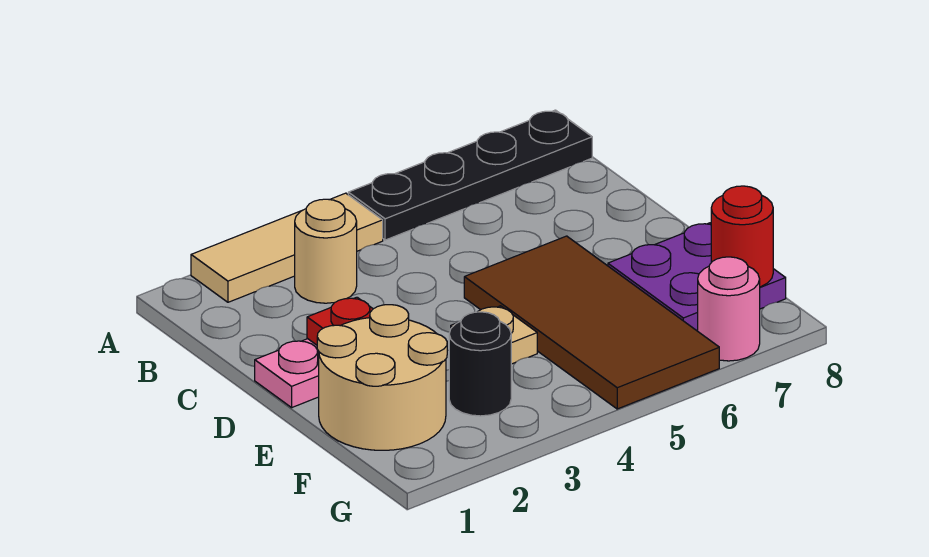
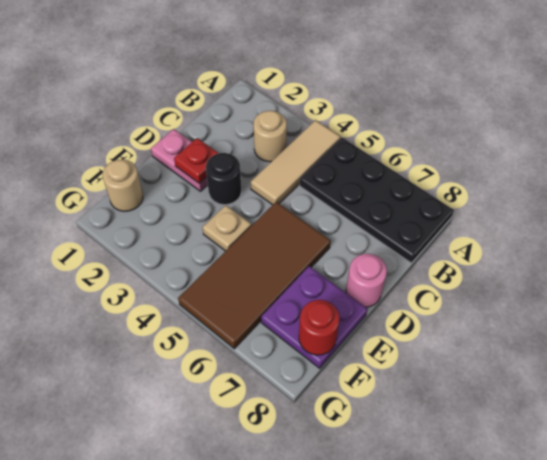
tan tile A2:A4 level 1 -> tan tile A4:C4 level 1
black plate A5:A8 level 1 -> black plate A5:B8 level 1
tan round brick E1:F2 level 1 -> tan round brick F1 level 1
black round brick F3 level 1 -> black round brick D3 level 1
pink round brick G7 level 1 -> pink round brick D8 level 1

